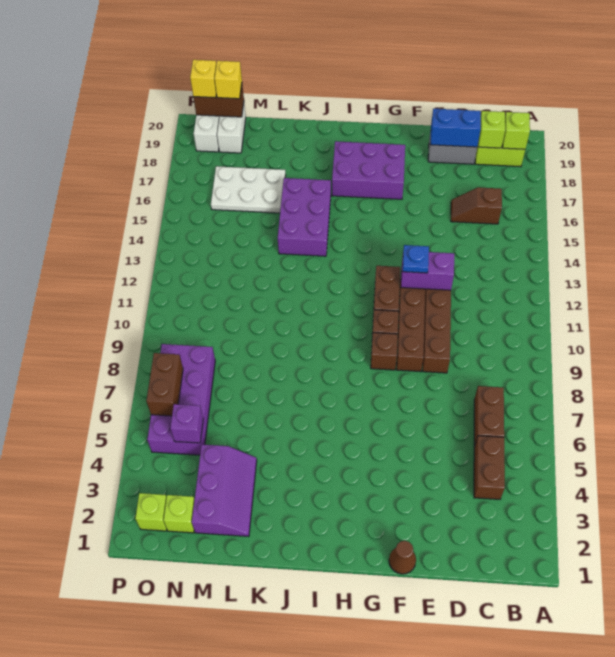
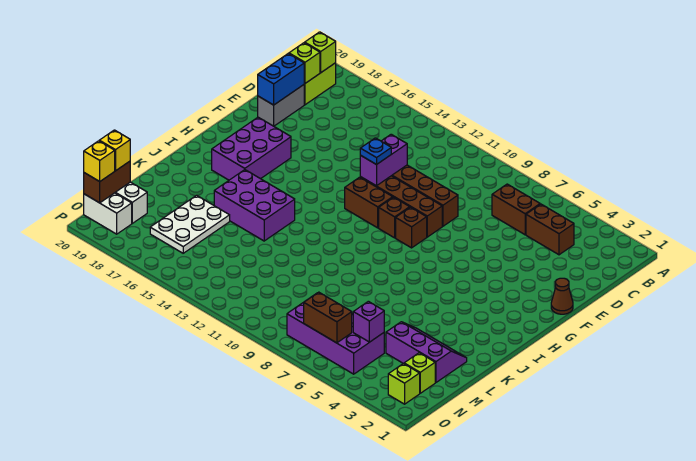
brown slope C16:D16 level 1 top C -> none

